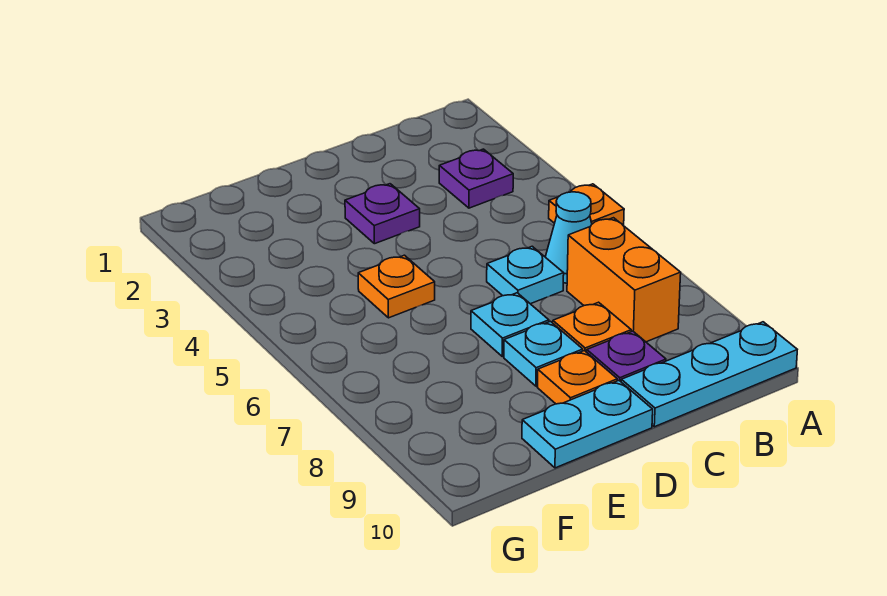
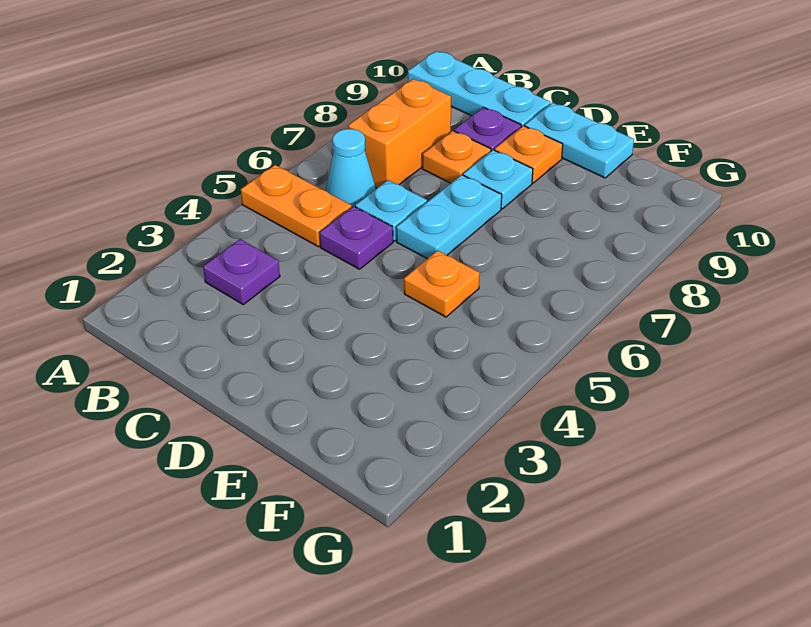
orange plate A5 level 1 -> orange plate A5:B5 level 1
purple plate D3 level 1 -> purple plate C5 level 1
cyan plate D7 level 1 -> cyan plate D6:D7 level 1

